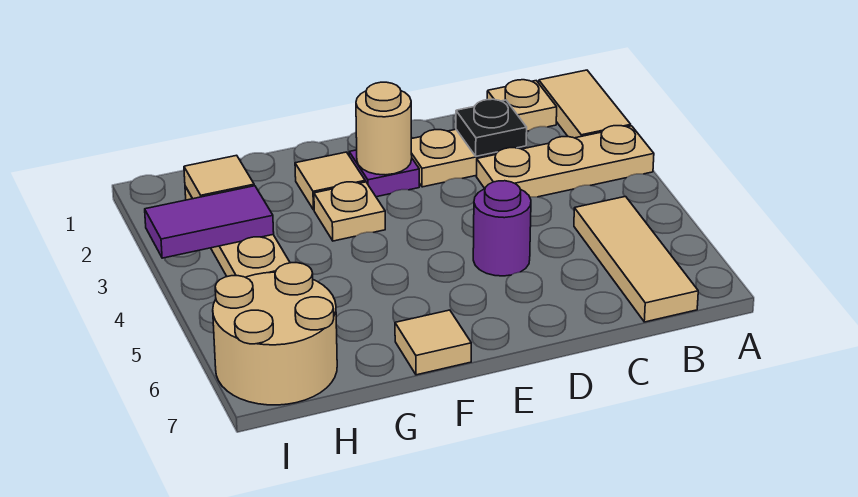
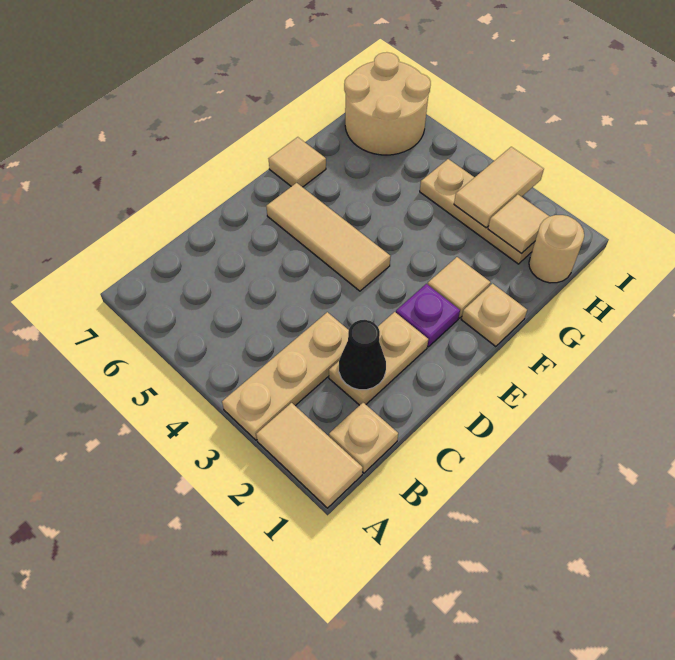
tan tile B5:B7 level 1 -> tan tile E4:E6 level 1
black plate C2 level 2 -> black cone C2 level 2
purple round brick D5 level 1 -> none
tan round brick E2 level 2 -> tan round brick H1 level 1
tan plate F3 level 1 -> tan plate F1 level 1
purple tile H3:I3 level 2 -> tan tile H3:I3 level 2

